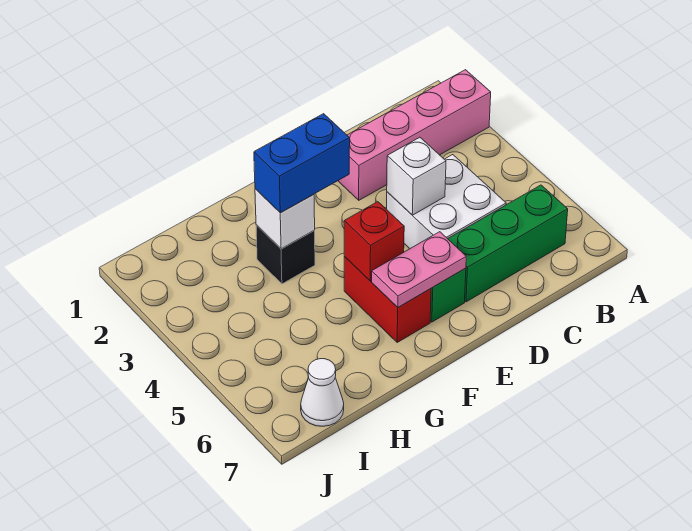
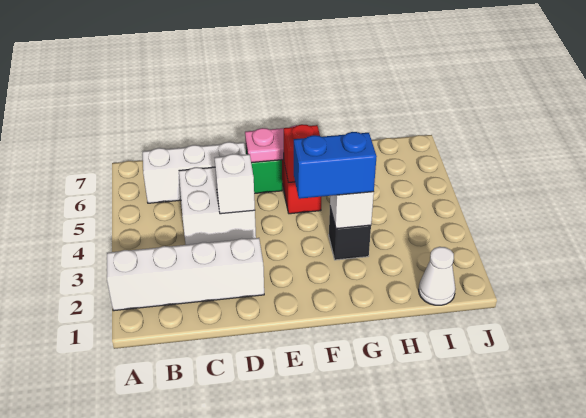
pink brick A2:D2 level 1 -> white brick A2:D2 level 1
green brick B6:D6 level 1 -> white brick B6:D6 level 1
white cone I7 level 1 -> white cone I1 level 1

